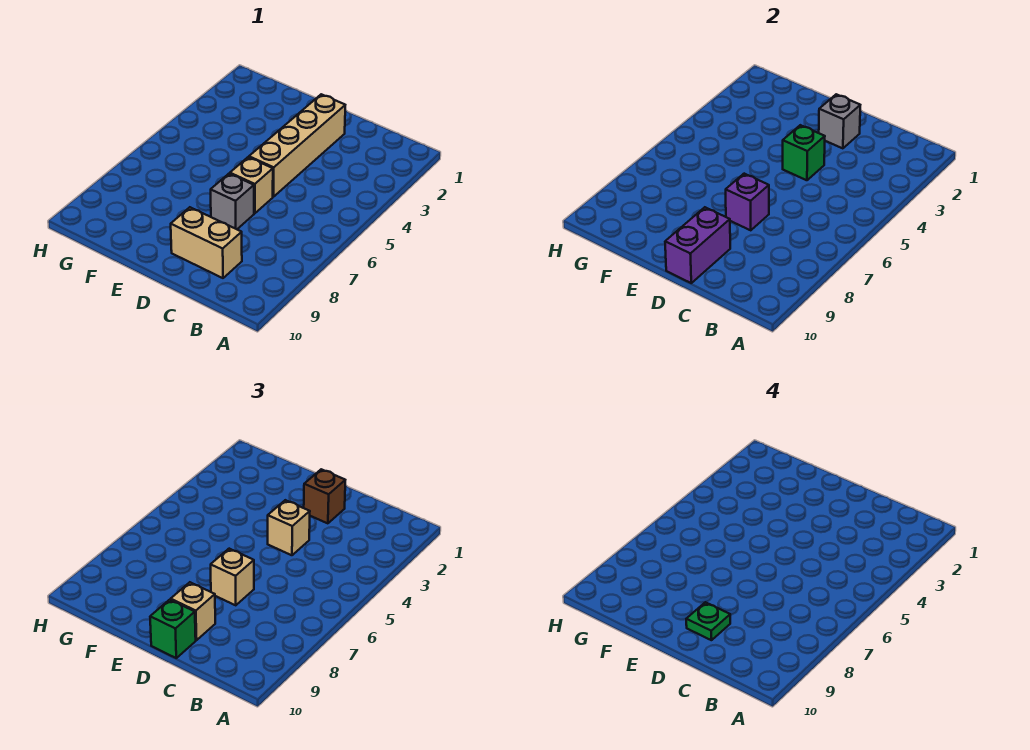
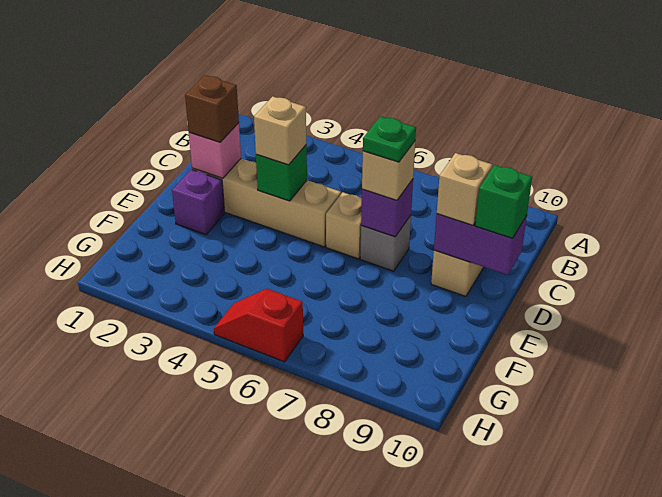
grey brick D2 level 2 -> pink brick D2 level 2
green plate D9 level 4 -> green plate D7 level 4
none -> purple brick E2 level 1
none -> red slope H5:H6 level 1 top 6

